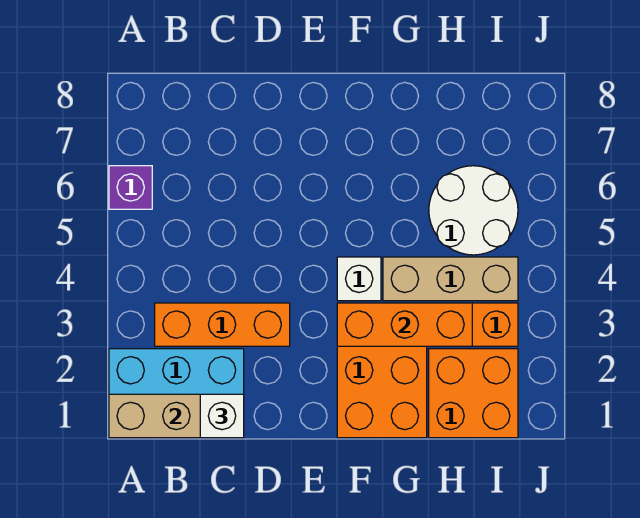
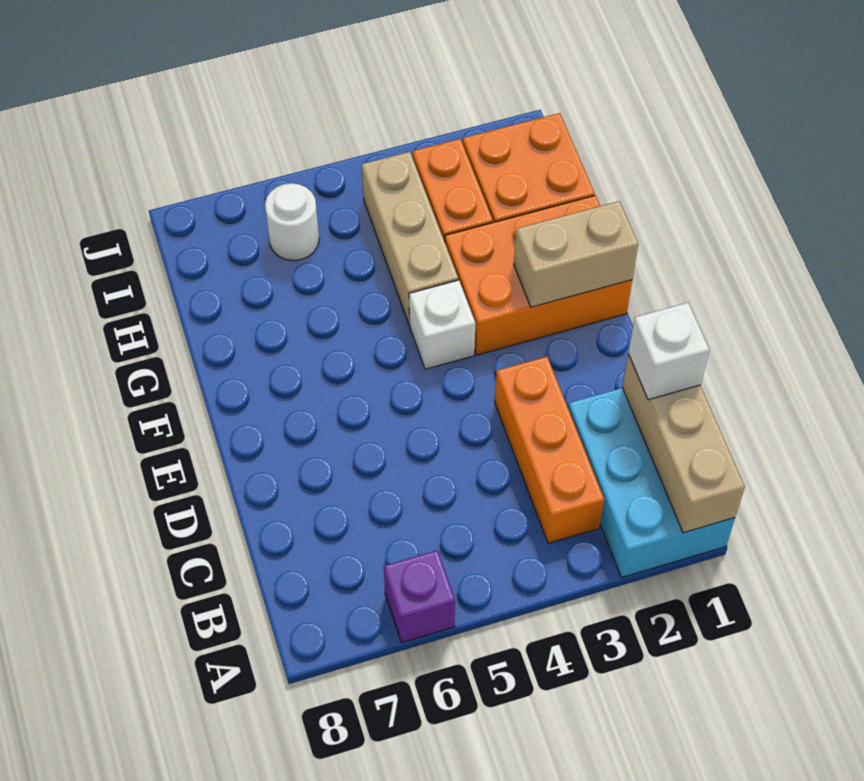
none -> tan brick F1:F2 level 2
orange brick F3:H3 level 2 -> none
white round brick H5:I6 level 1 -> white round brick I6 level 1

